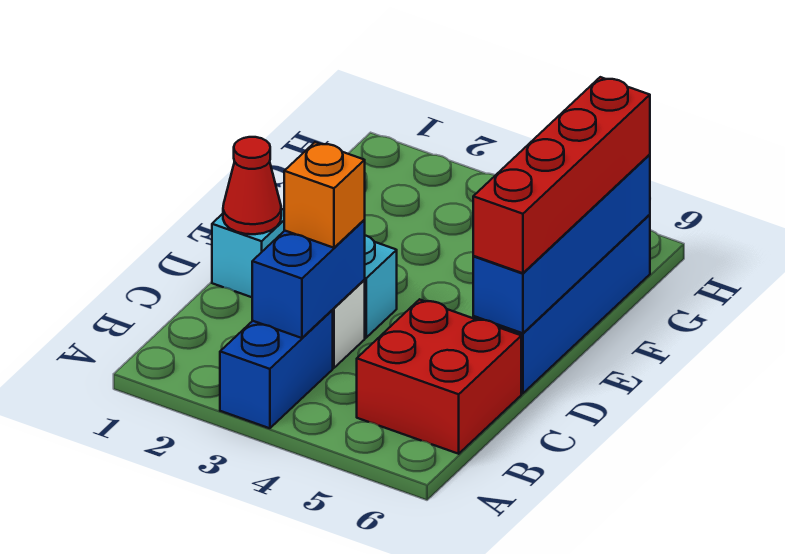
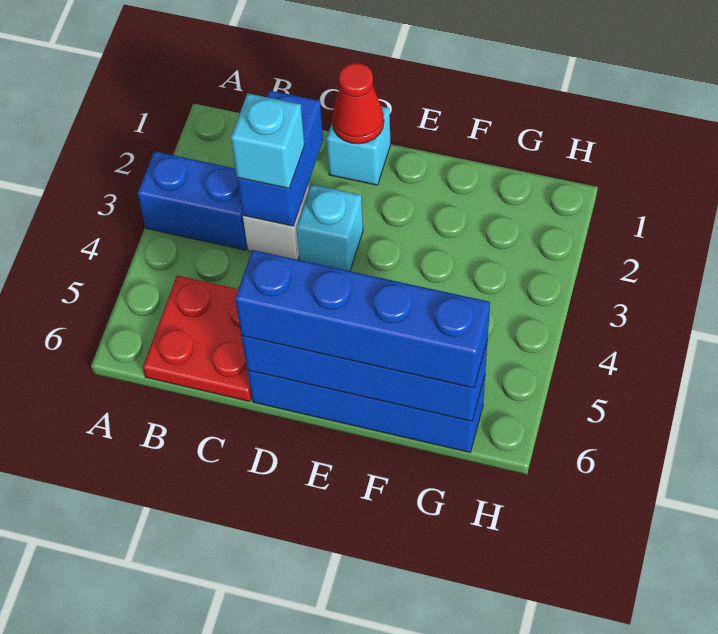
blue brick B3:C3 level 2 -> blue brick C2:C3 level 2
red brick B5:C6 level 1 -> red plate B5:C6 level 1
orange brick C3 level 3 -> cyan brick C3 level 3
red brick D6:G6 level 3 -> blue brick D6:G6 level 3

